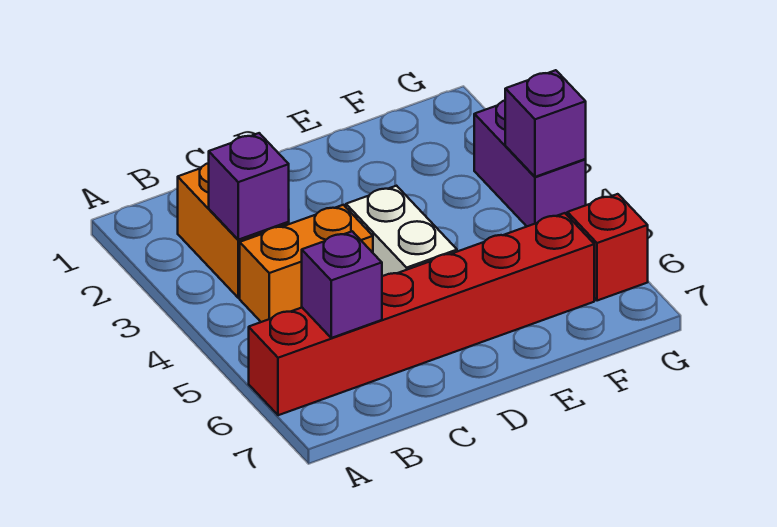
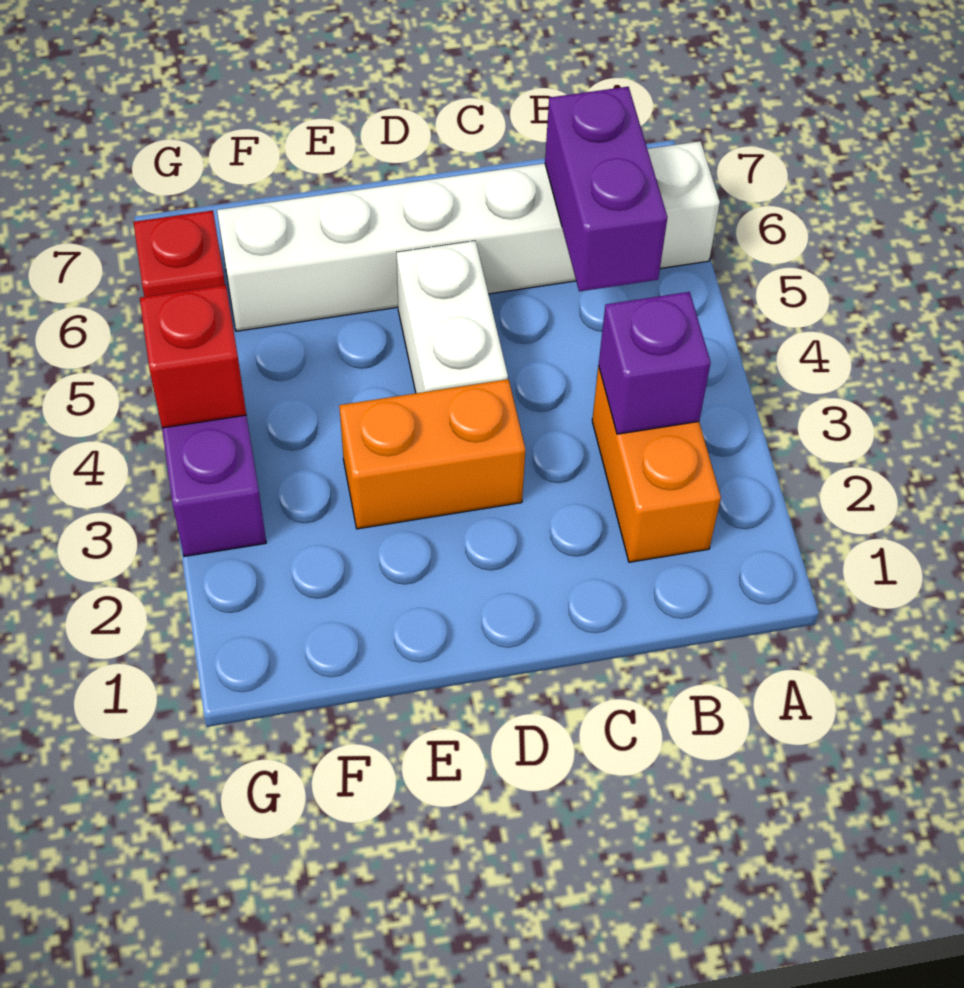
red brick A6:F6 level 1 -> white brick A6:F6 level 1
orange brick B4:C4 level 1 -> orange brick D3:E3 level 1
purple brick B6 level 2 -> purple brick B5:B6 level 2
purple brick G4 level 2 -> red brick G4 level 2

